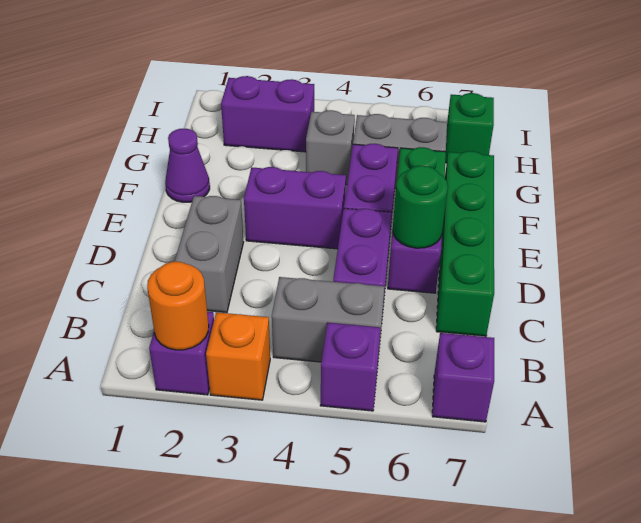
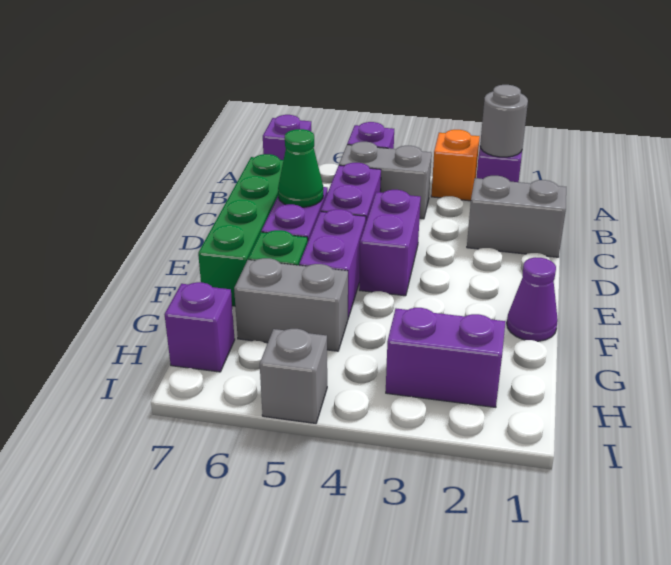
orange round brick A2 level 2 -> grey round brick A2 level 2
grey brick C2:D2 level 1 -> grey brick C1:C2 level 1
green round brick D6 level 2 -> green cone D6 level 2
purple brick E3:E4 level 1 -> purple brick D4:E4 level 1
grey brick G4 level 1 -> grey brick I5 level 1
green brick H7 level 1 -> purple brick H7 level 1

